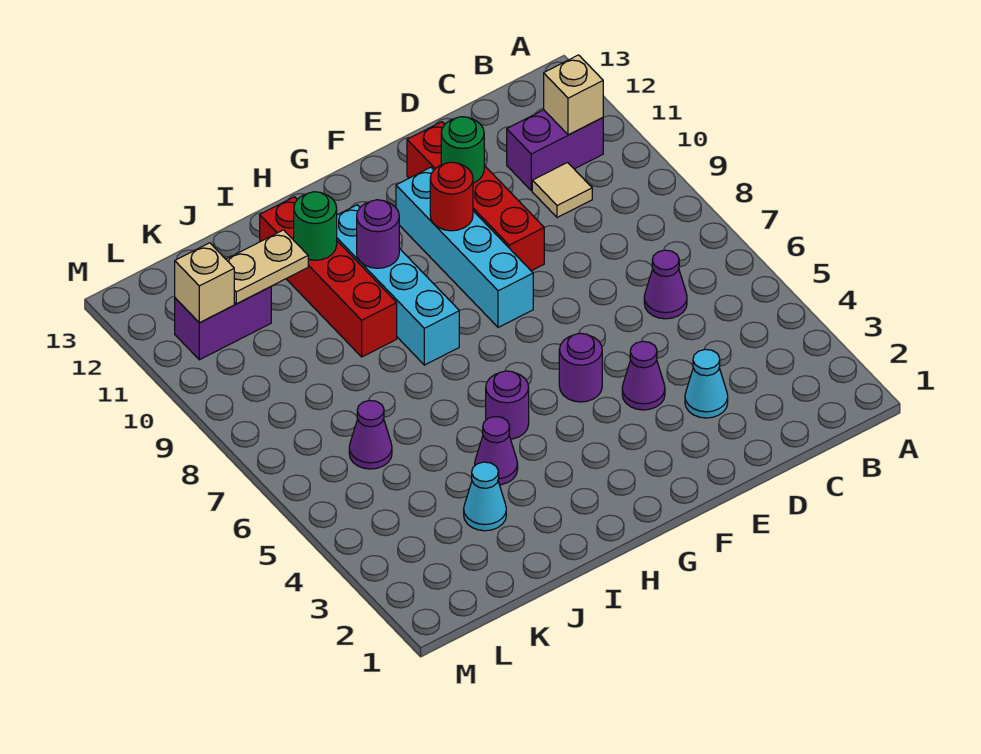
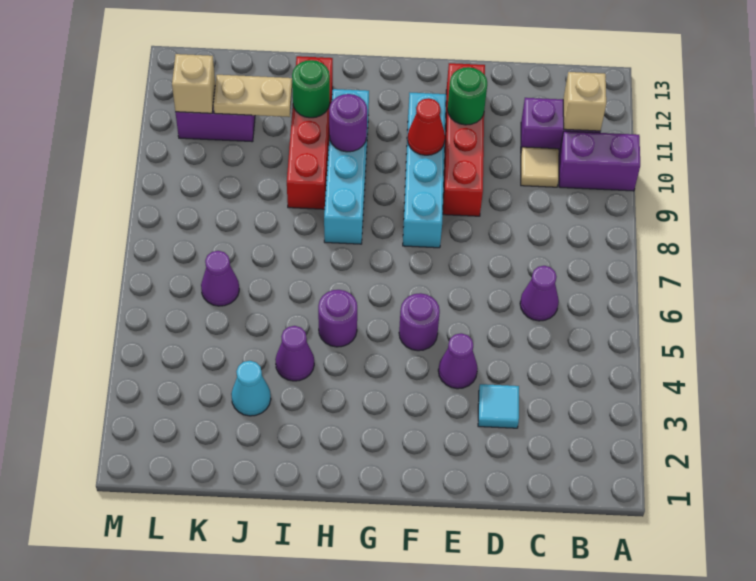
none -> purple brick A10:B10 level 1
cyan cone D3 level 1 -> cyan tile D3 level 1
red round brick F10 level 2 -> red cone F10 level 2

